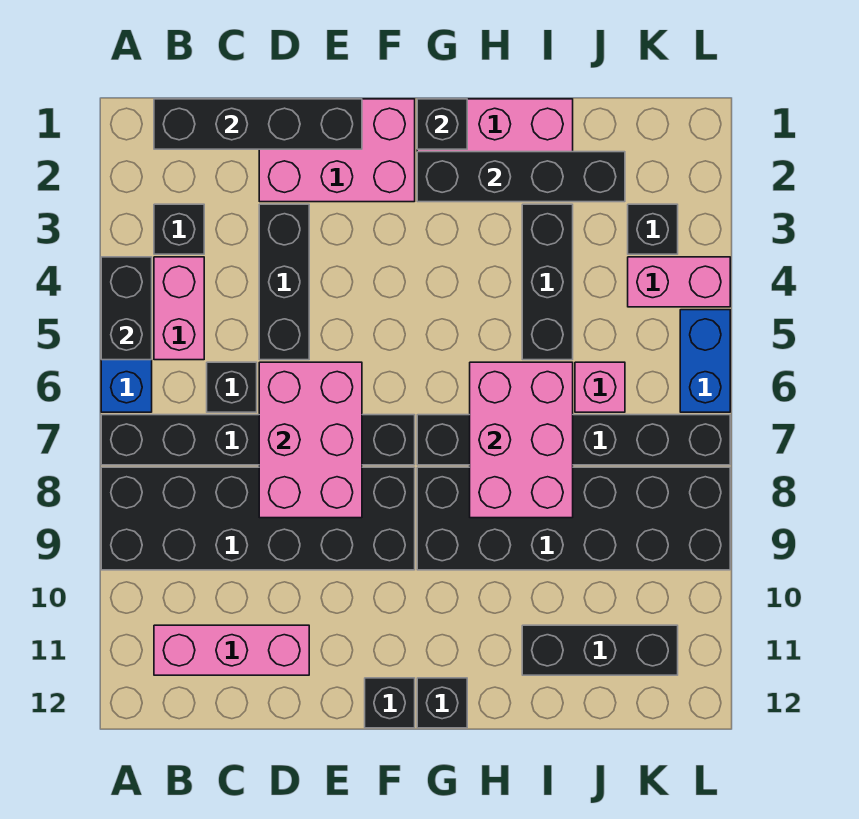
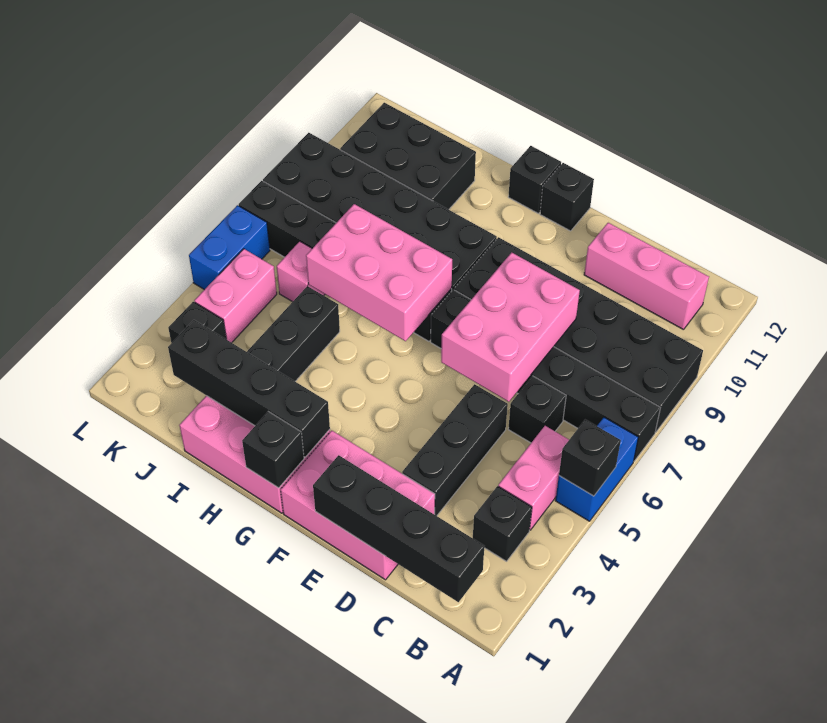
black brick A4:A5 level 2 -> black brick A5 level 2
pink brick H6:I8 level 2 -> pink brick G6:I7 level 2
black brick I11:K11 level 1 -> black brick I10:K11 level 1
pink brick K4:L4 level 1 -> pink brick K4:K5 level 1

